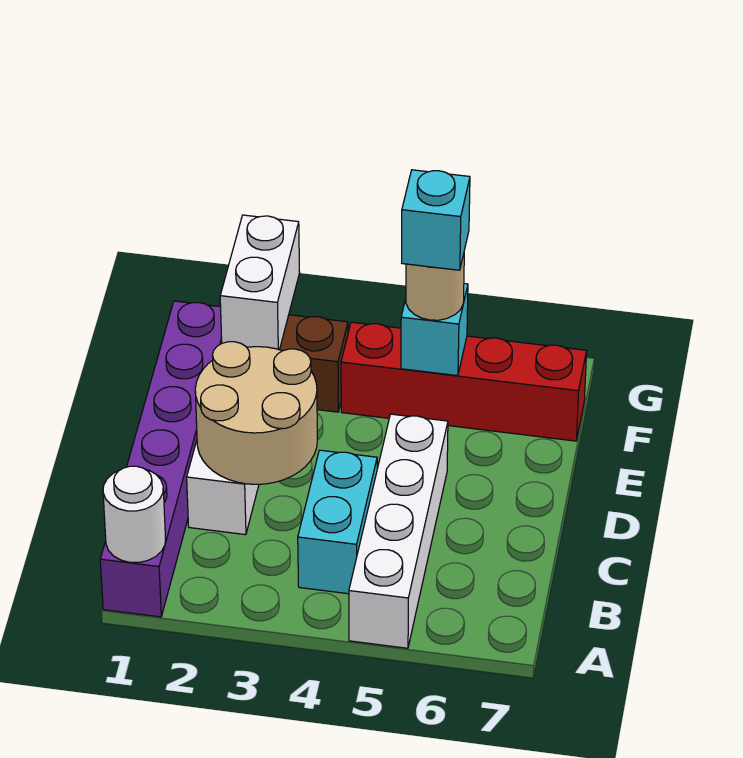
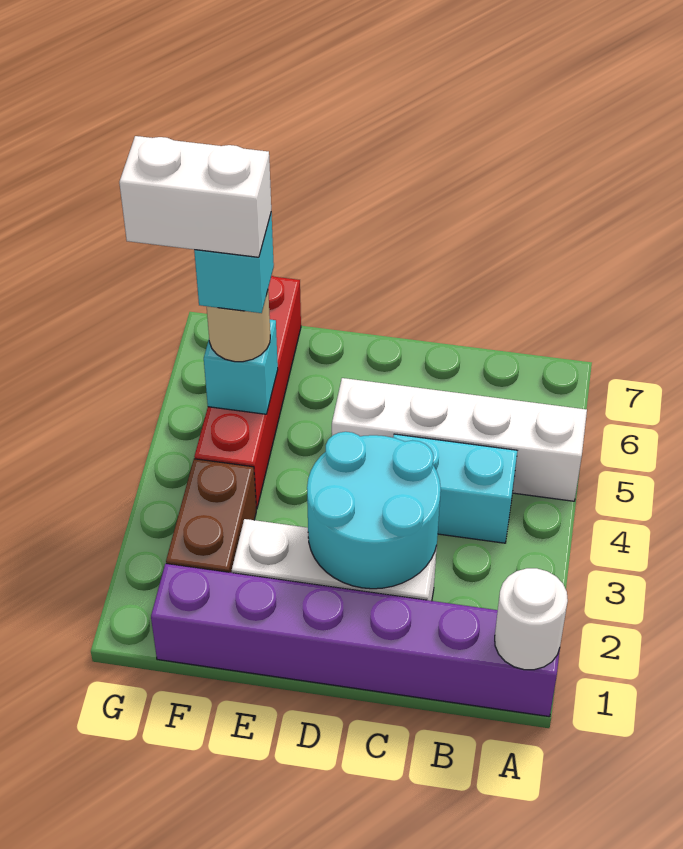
tan round brick C2:D3 level 2 -> cyan round brick C2:D3 level 2
white brick F2:G2 level 2 -> white brick F5:G5 level 5

